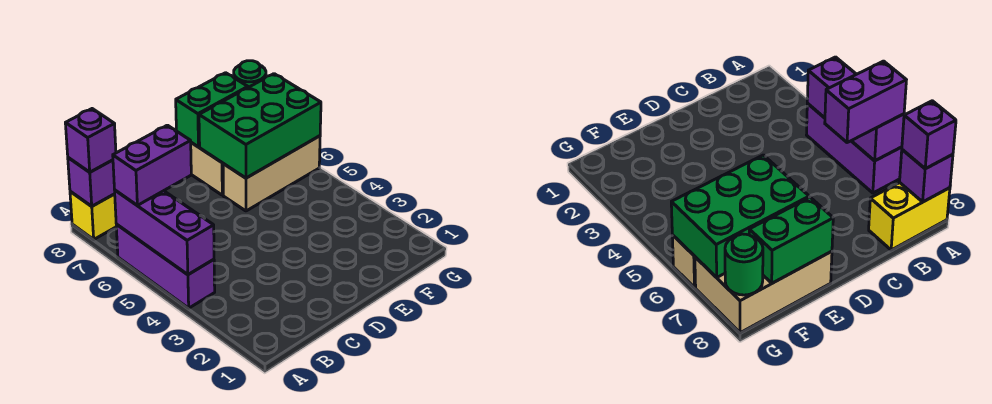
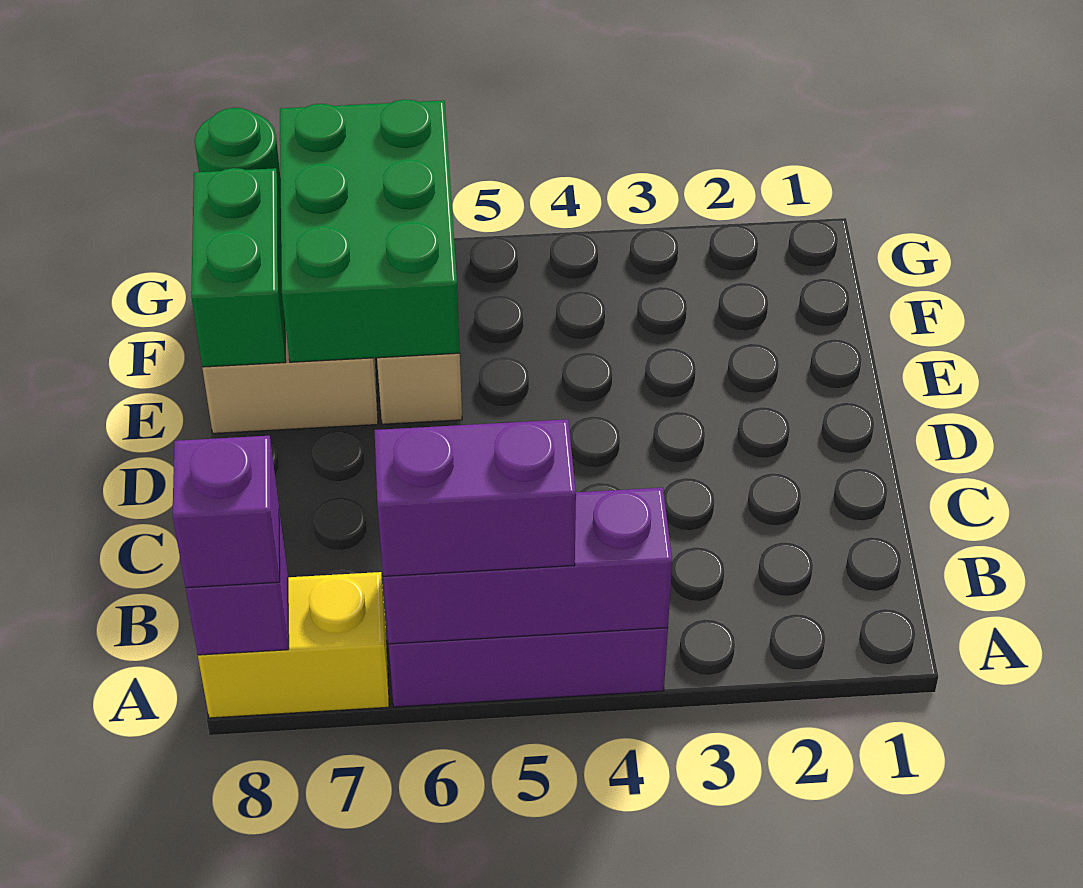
purple brick A6:B6 level 3 -> purple brick A5:A6 level 3
yellow brick A8:B8 level 1 -> yellow brick A7:A8 level 1

